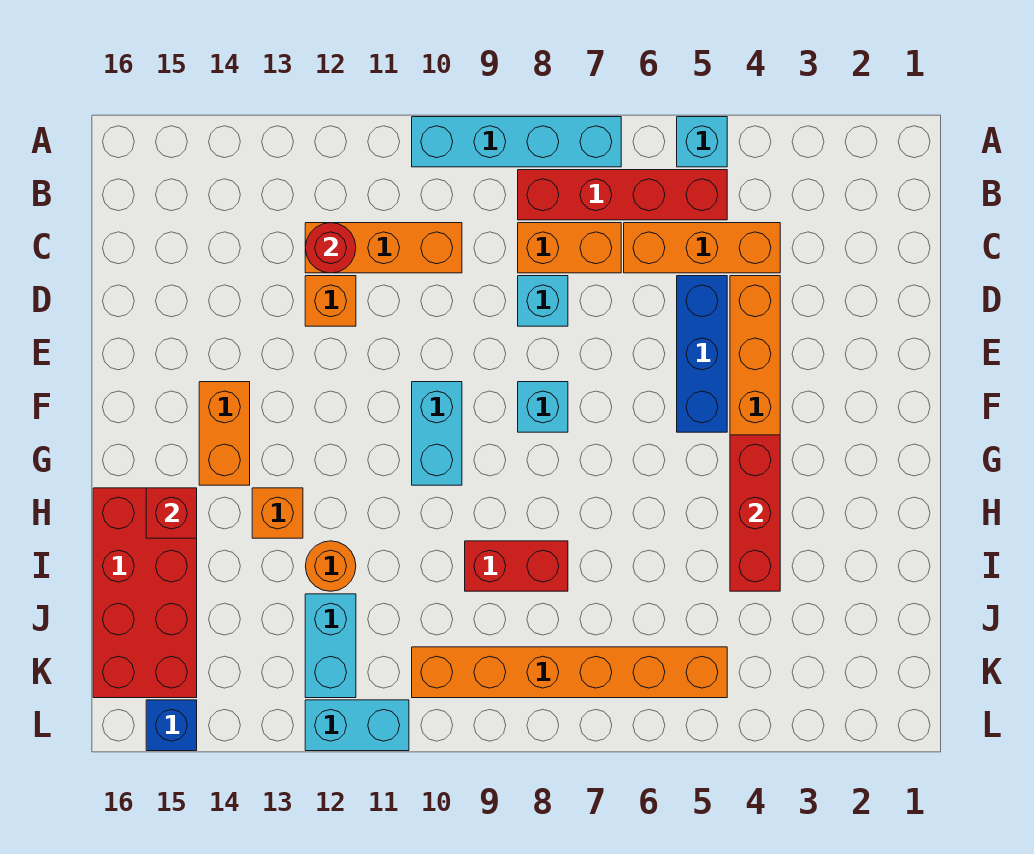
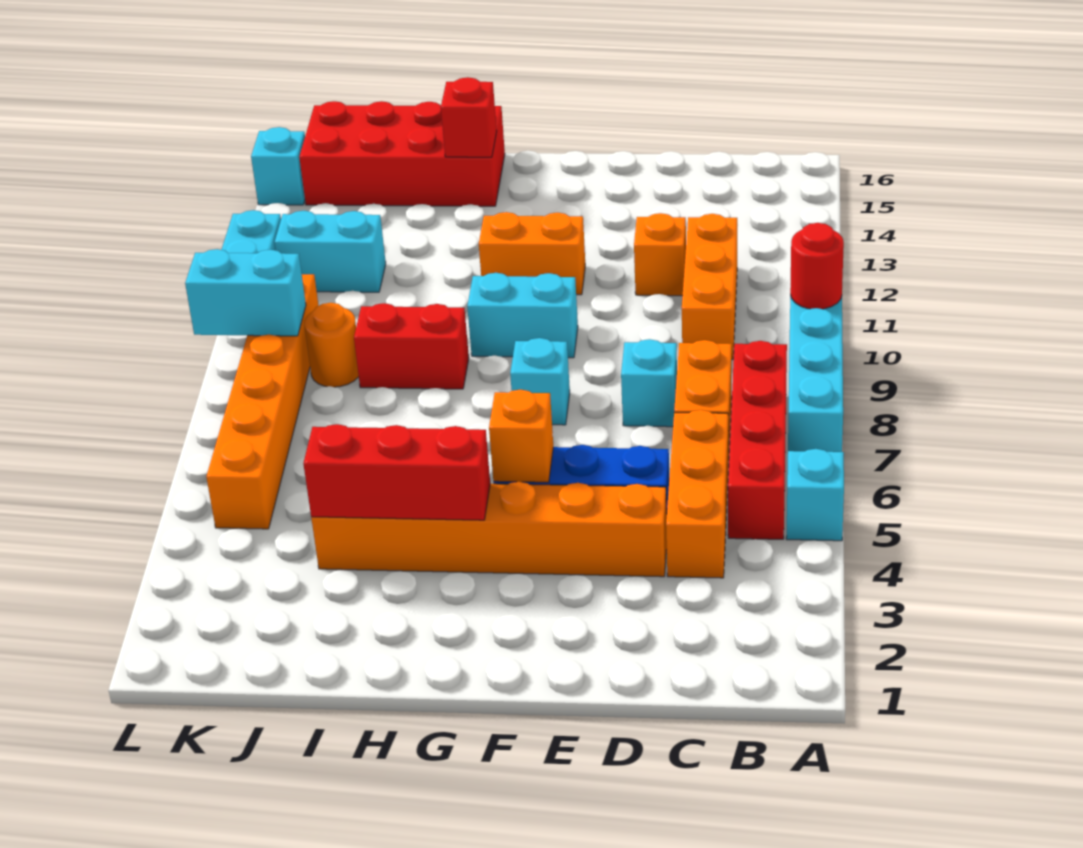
red round brick C12 level 2 -> red round brick A10 level 2
orange brick F14:G14 level 1 -> orange brick F12:G12 level 1
orange brick H13 level 1 -> orange brick F5 level 2
red brick I8:I9 level 1 -> red brick H9:I9 level 1
orange round brick I12 level 1 -> orange round brick J9 level 1
none -> cyan brick K9:L9 level 2
blue brick L15 level 1 -> cyan brick L15 level 1

